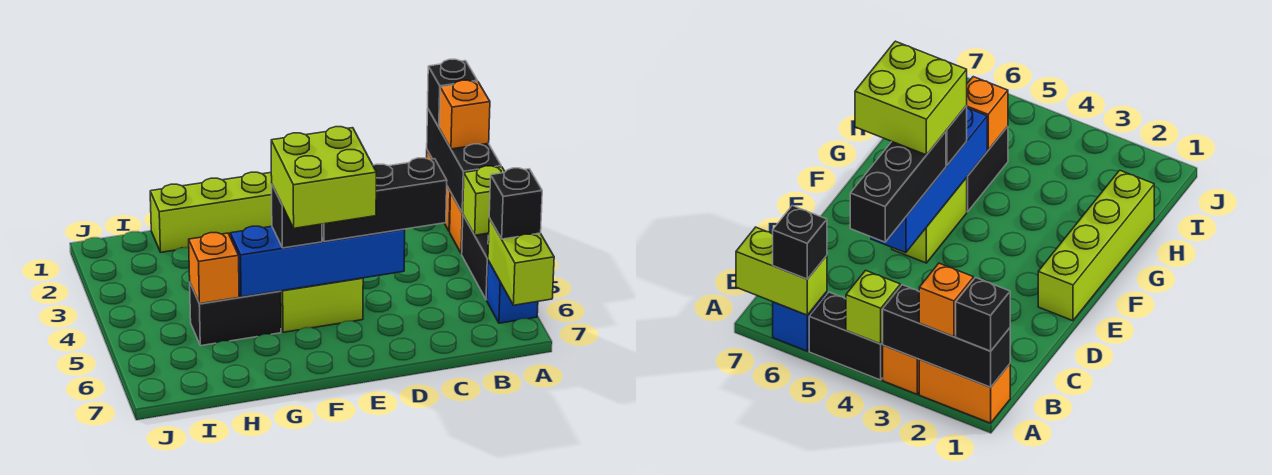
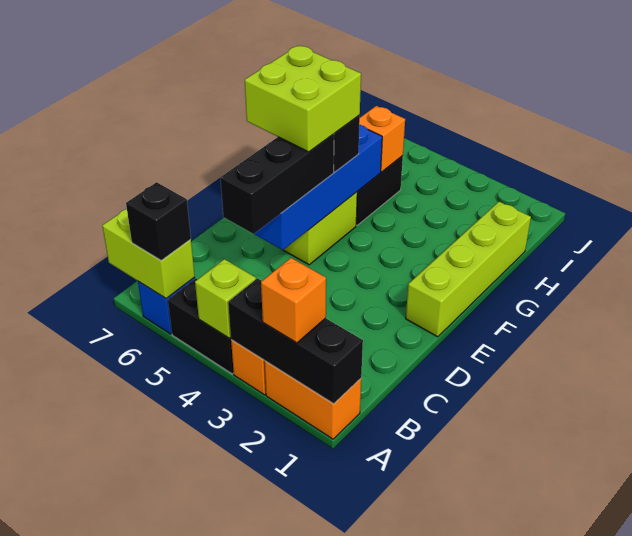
black brick A1 level 3 -> none

